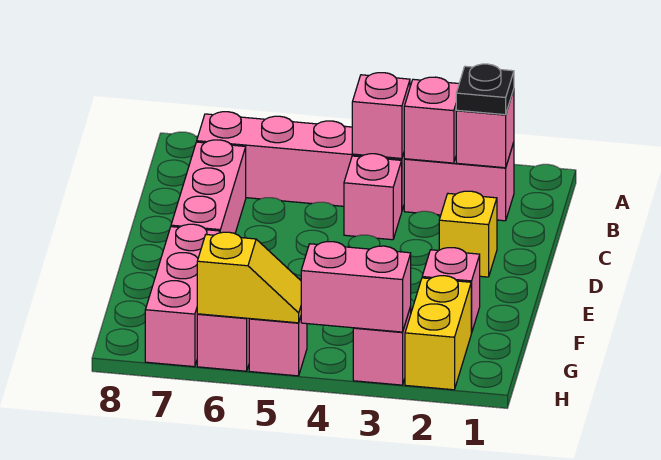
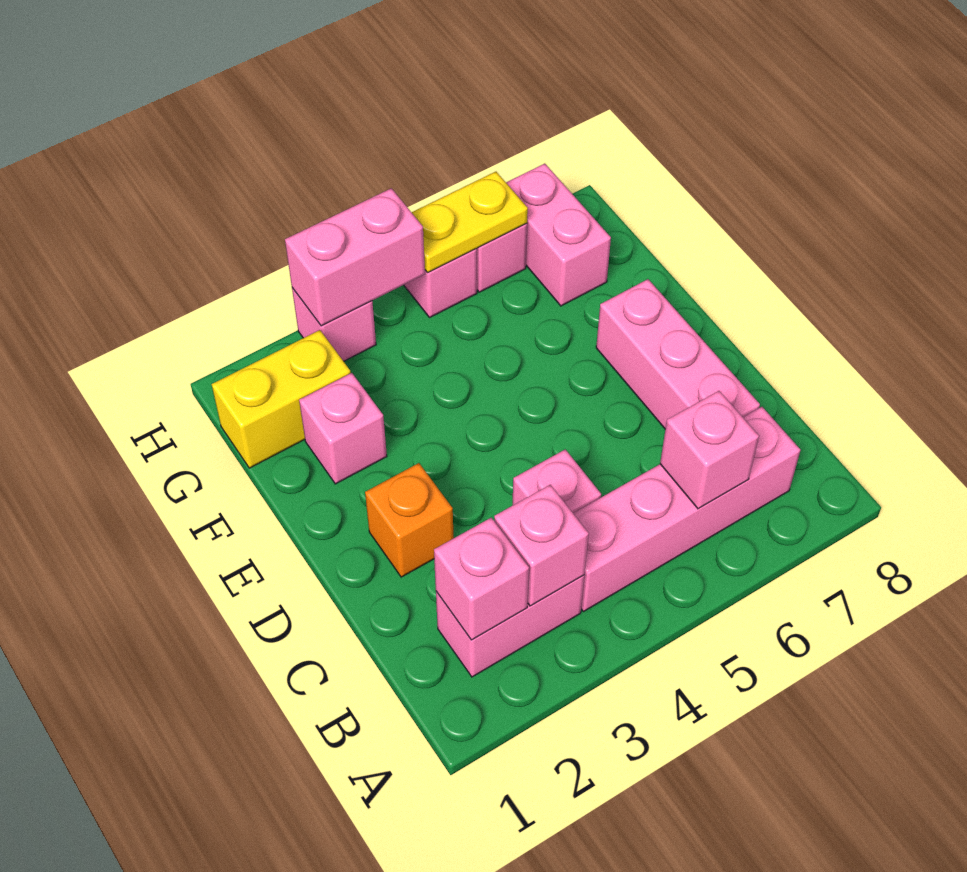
black plate B2 level 3 -> none
pink brick B4 level 2 -> pink brick B6 level 2
yellow brick D2 level 1 -> orange brick D2 level 1
pink brick F7:H7 level 1 -> pink brick G7:H7 level 1
yellow brick G2:H2 level 1 -> yellow brick G1:G2 level 1
yellow slope H5:H6 level 2 top 6 -> yellow plate H5:H6 level 2

